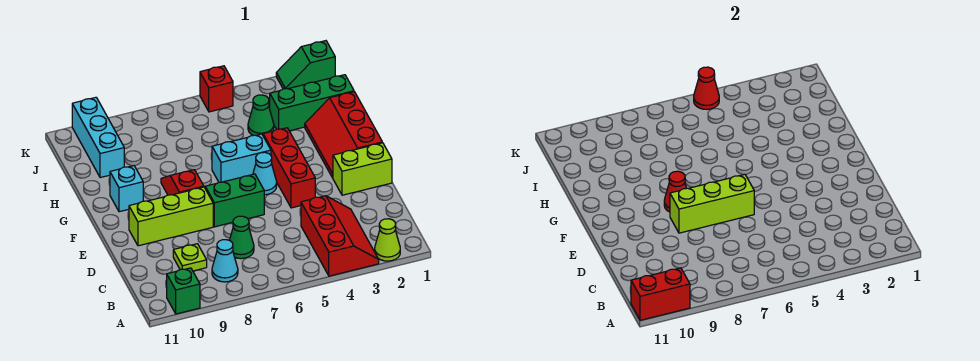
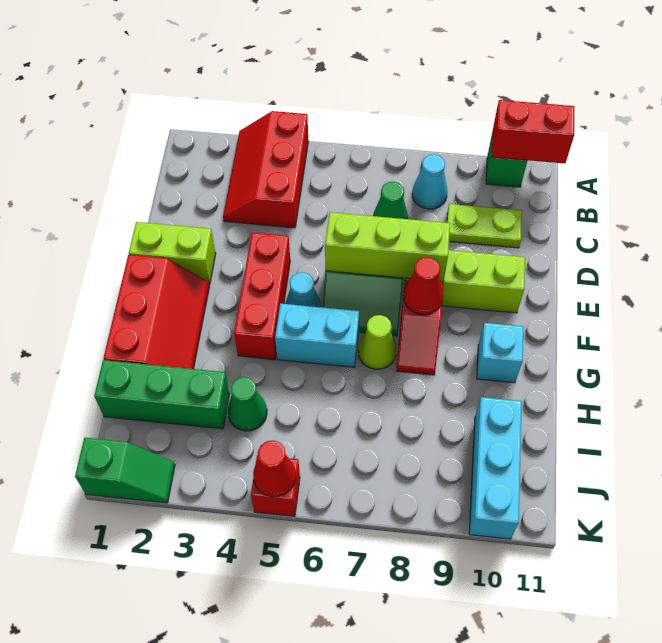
lime cone A2 level 1 -> lime cone G7 level 1
lime plate C9 level 1 -> lime plate C9:C10 level 1

